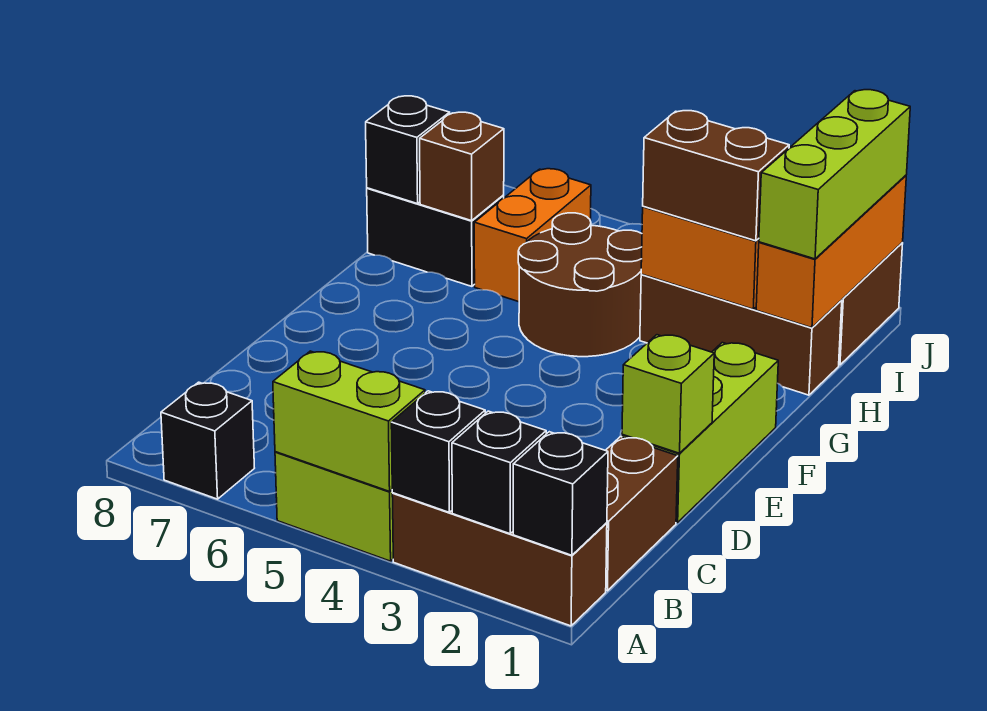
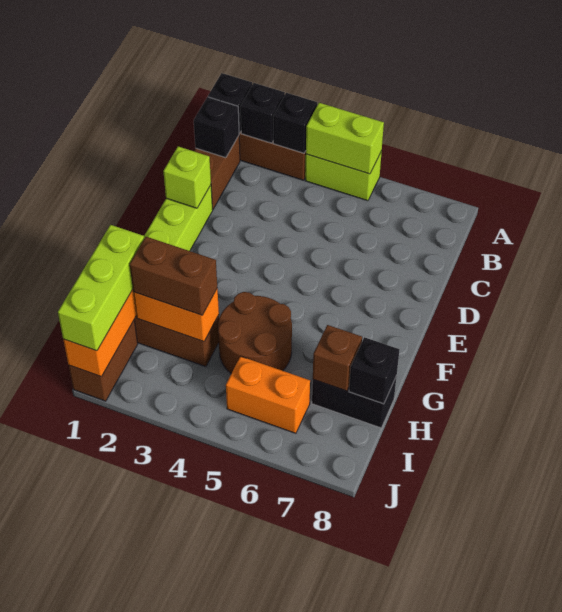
black brick A7 level 1 -> black brick B1 level 2
orange brick H6:I6 level 1 -> orange brick I5:I6 level 1

